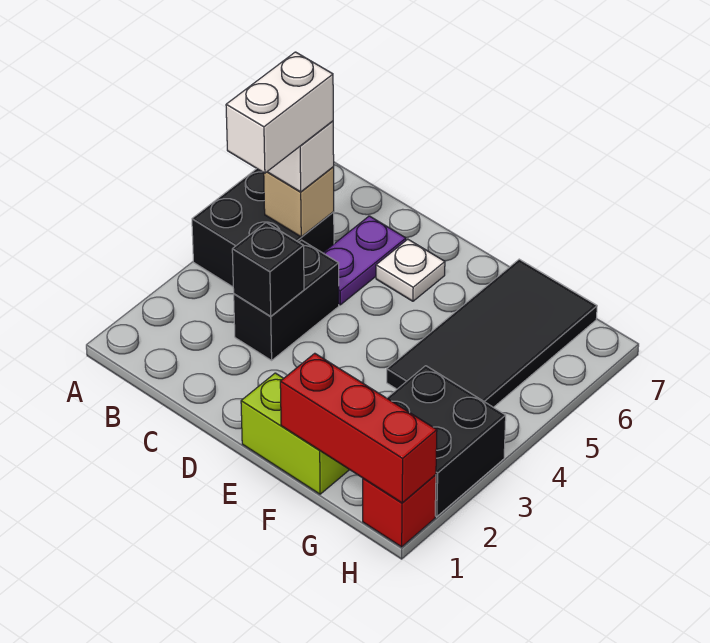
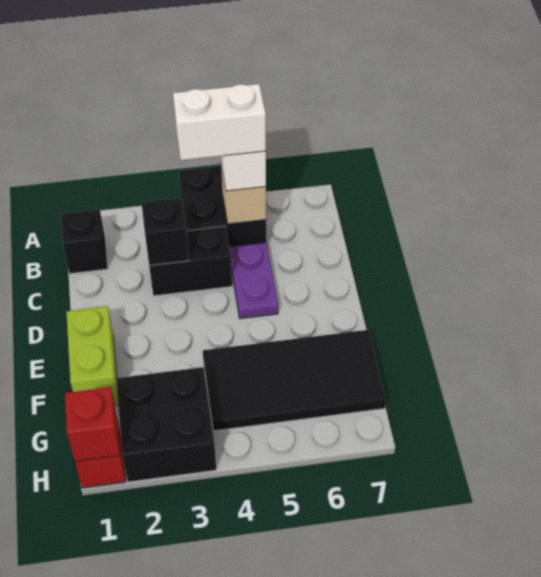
none -> black brick B1 level 1
purple plate C5:C6 level 1 -> purple plate C5:D5 level 1
white plate D6 level 1 -> none
red brick F1:H1 level 2 -> red brick H1 level 2

